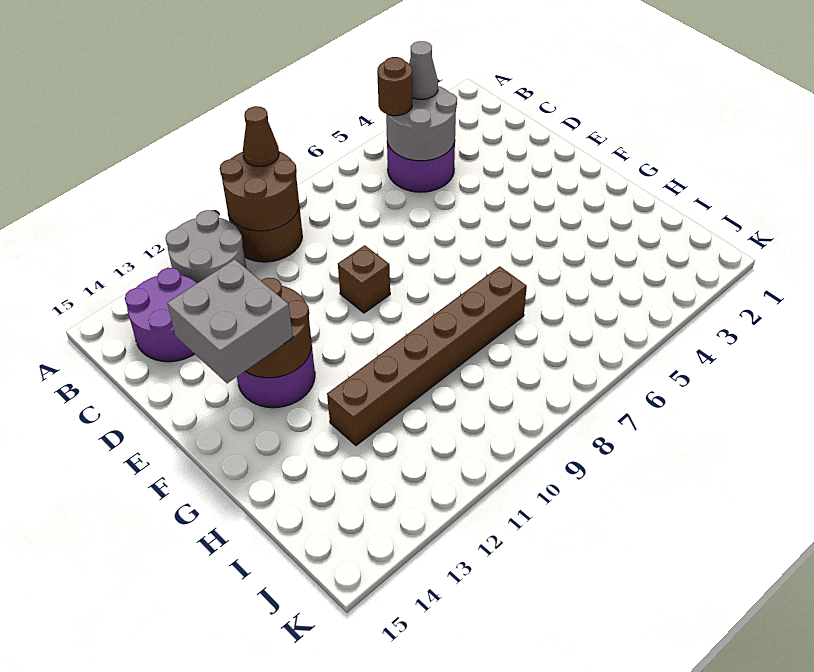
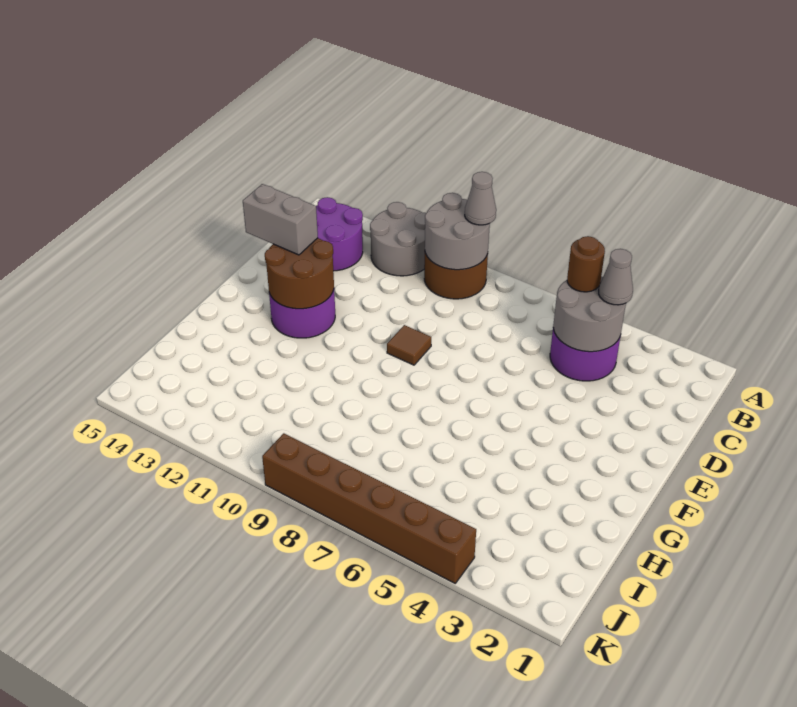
brown round brick A9:B10 level 2 -> grey round brick A9:B10 level 2
brown cone A9 level 3 -> grey cone A9 level 3
brown brick E9 level 1 -> brown tile E9 level 1
grey brick E13:F14 level 3 -> grey brick E13:E14 level 3
brown brick H7:H12 level 1 -> brown brick K4:K9 level 1

